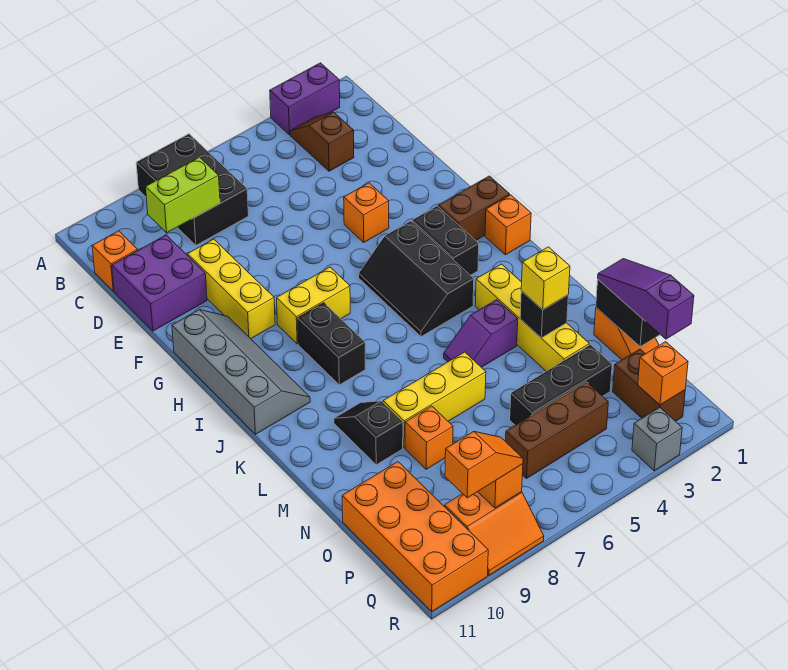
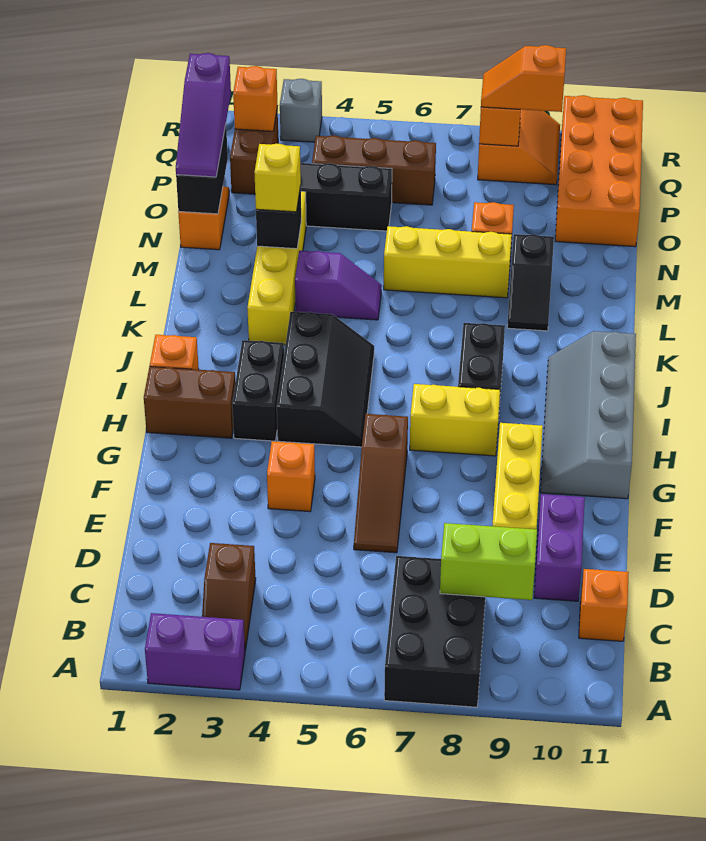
purple brick D10:E11 level 1 -> purple brick D10:E10 level 1
none -> brown slope E6:G6 level 1 top G
orange slope Q8:R9 level 1 top Q -> orange slope Q8:R9 level 1 top 8

